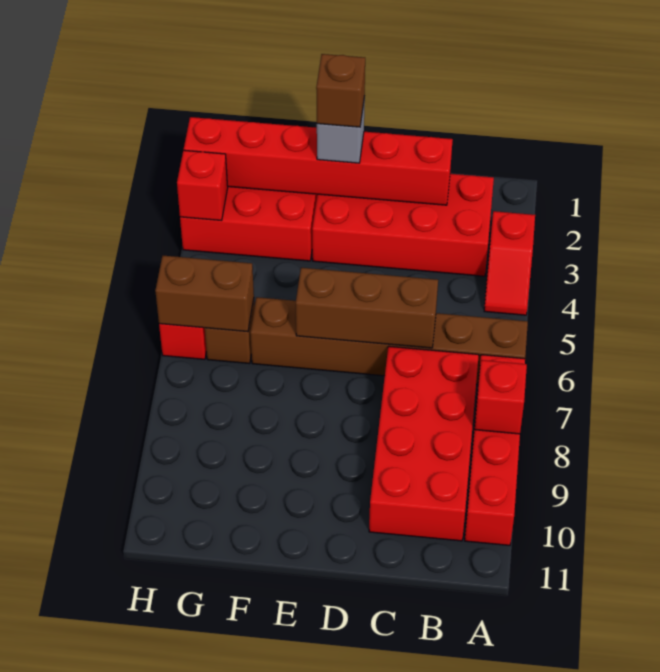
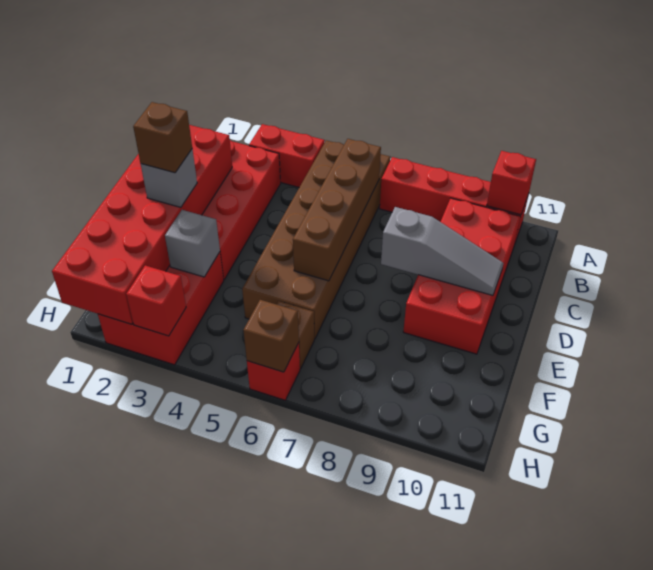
red slope A3:A4 level 1 top 3 -> red brick A3:A4 level 1
brown brick A6:F6 level 1 -> brown brick A5:F6 level 1
red brick A8 level 2 -> red brick A10 level 2
red brick B7:C10 level 1 -> red brick B9:E10 level 1
red brick C2:H2 level 2 -> red brick C1:H2 level 2
brown brick C6:E6 level 2 -> brown brick B6:E6 level 2
none -> grey slope D8:D10 level 2 top 8
none -> grey brick F3 level 2
brown brick G6:H6 level 2 -> brown brick H6 level 2

